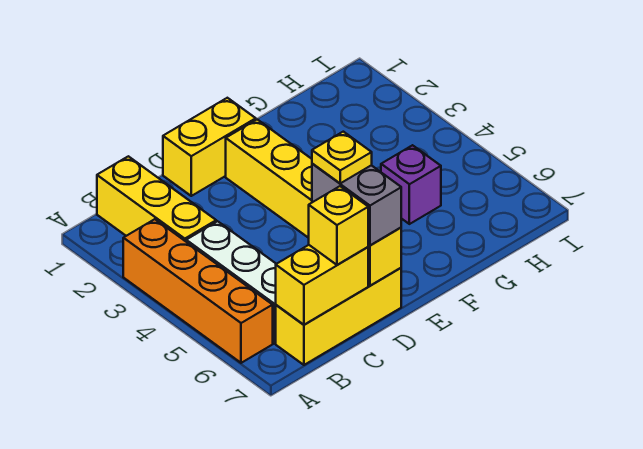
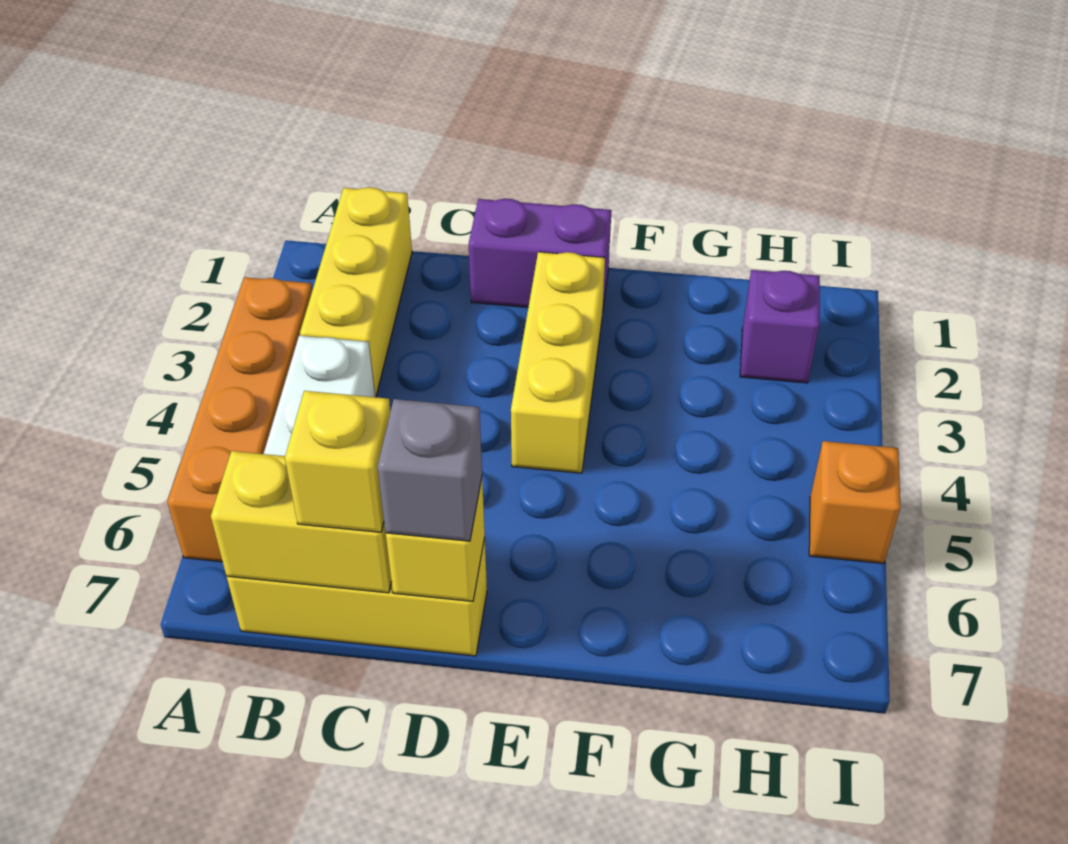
yellow brick D1:E1 level 1 -> purple brick D1:E1 level 1
grey brick D6:D7 level 3 -> grey brick D7 level 3
yellow plate D6 level 4 -> none
purple brick G5 level 1 -> purple brick H2 level 1
none -> orange brick I5 level 1

